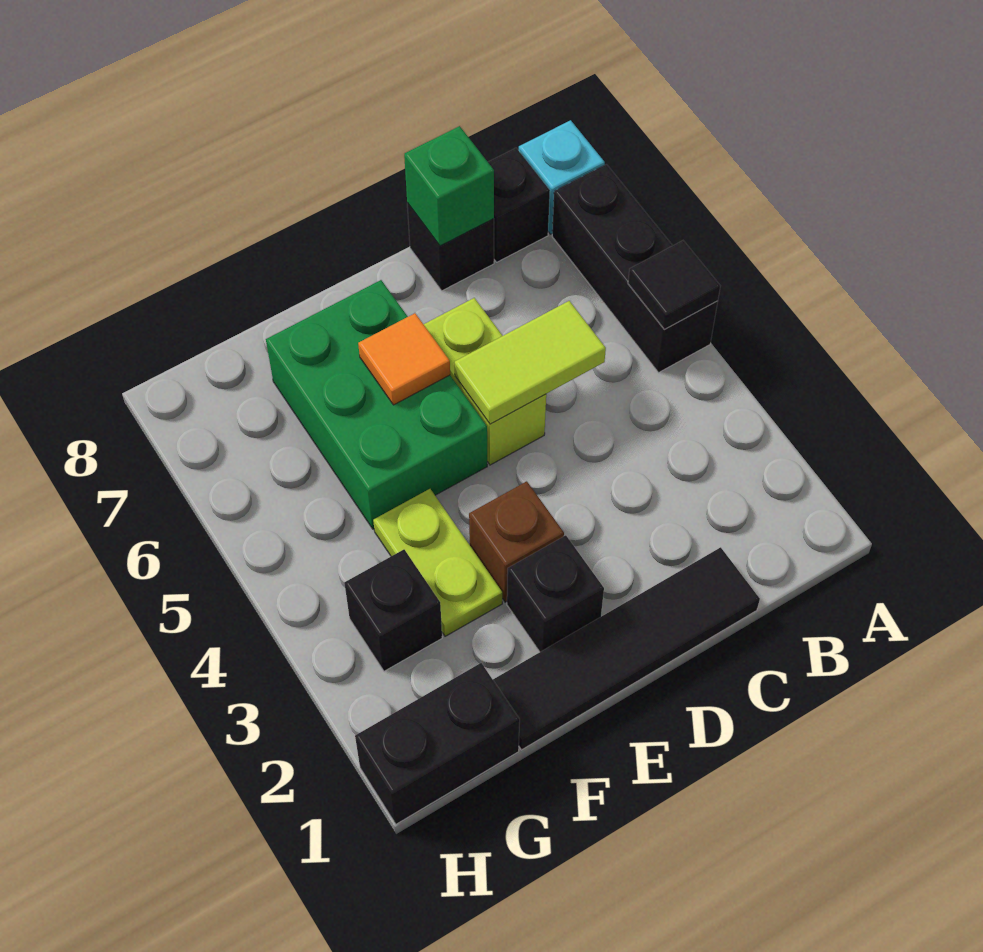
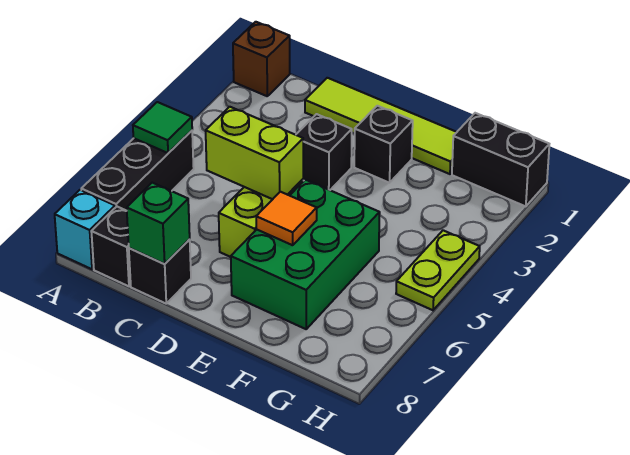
black tile A5 level 2 -> green tile A5 level 2
black tile C1:F1 level 1 -> lime tile C1:F1 level 1
lime tile C5:D5 level 2 -> lime brick C5:D5 level 2
brown brick E3 level 1 -> brown brick A1 level 1
lime plate F3:F4 level 1 -> lime plate H4:H5 level 1
black brick G3 level 1 -> black brick D3 level 1

